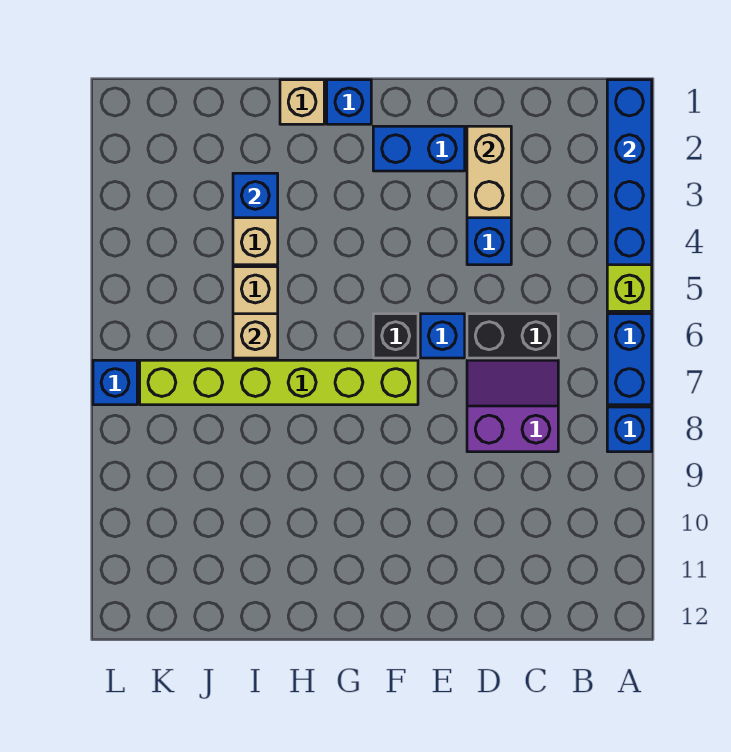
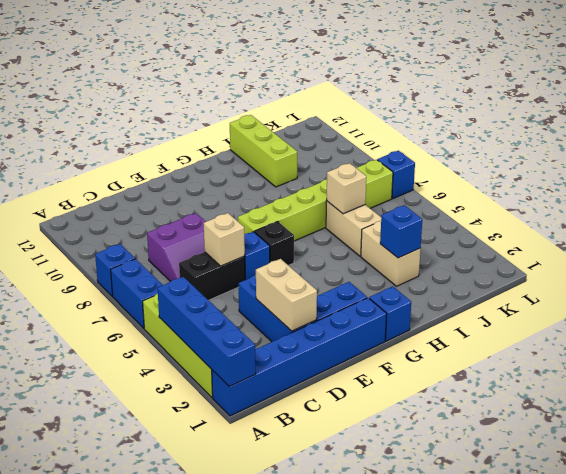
none -> blue brick A1:F1 level 1
tan brick H1 level 1 -> tan brick D6 level 2
none -> lime brick I10:I12 level 1

